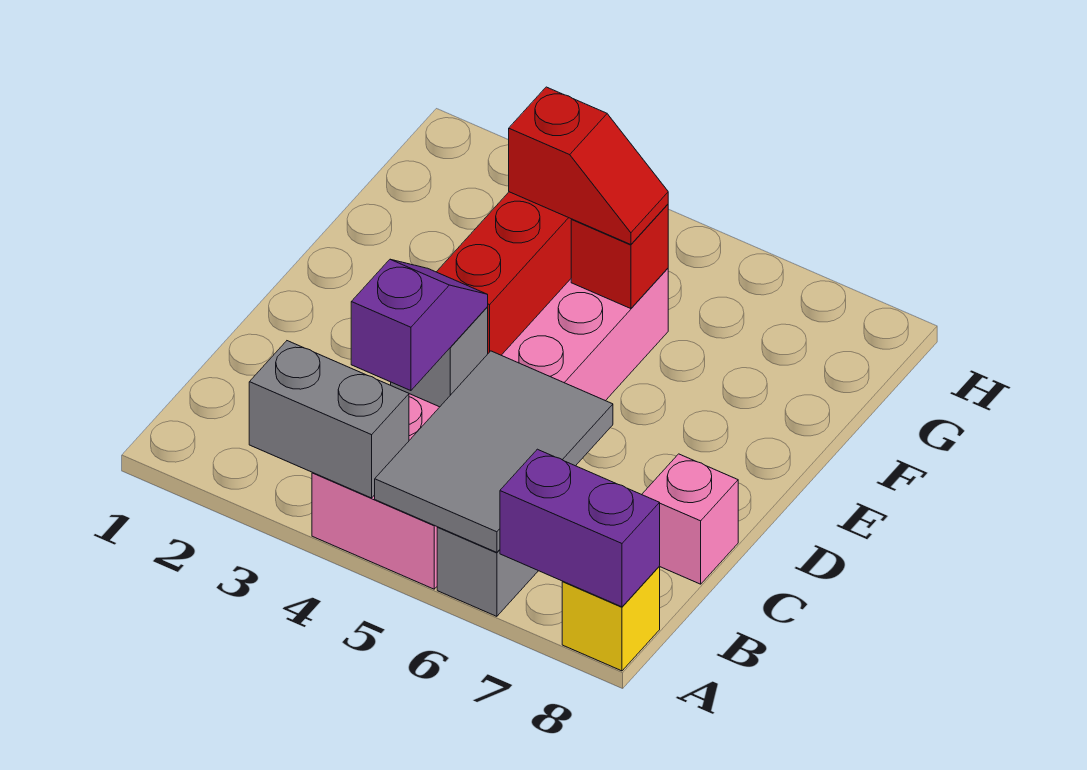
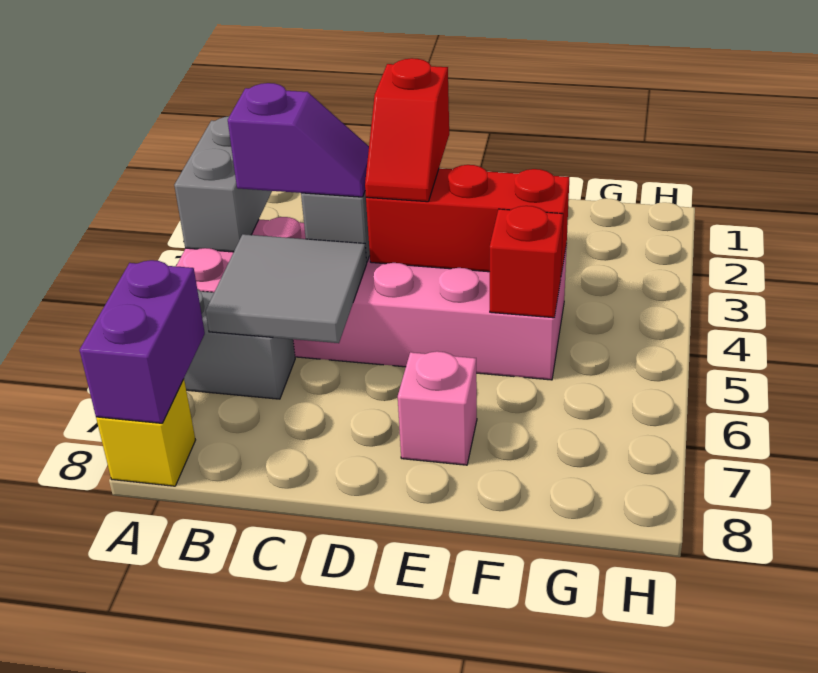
grey tile A5:C6 level 2 -> grey tile B5:C6 level 2
pink brick C8 level 1 -> pink brick E7 level 1
red slope F4:F5 level 3 top 4 -> red slope D3:D4 level 3 top 3

